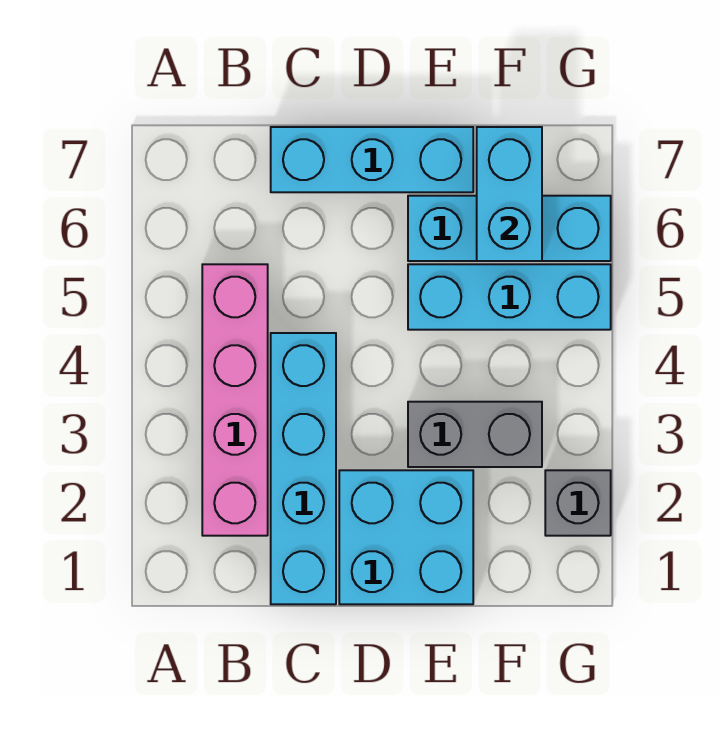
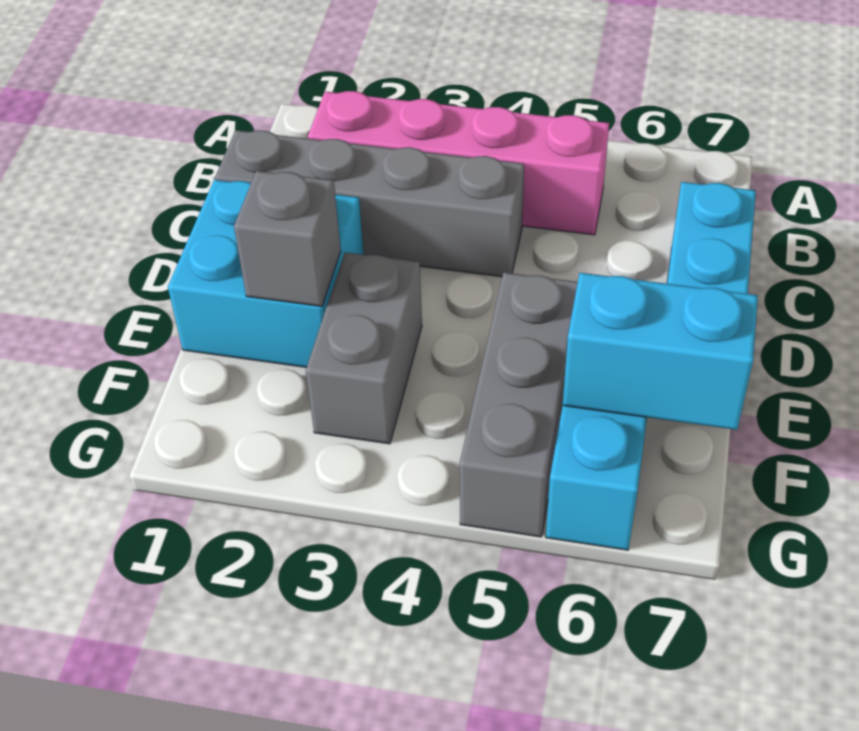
cyan brick C1:C4 level 1 -> grey brick C1:C4 level 1
cyan brick E5:G5 level 1 -> grey brick E5:G5 level 1
grey brick G2 level 1 -> grey brick E2 level 2

